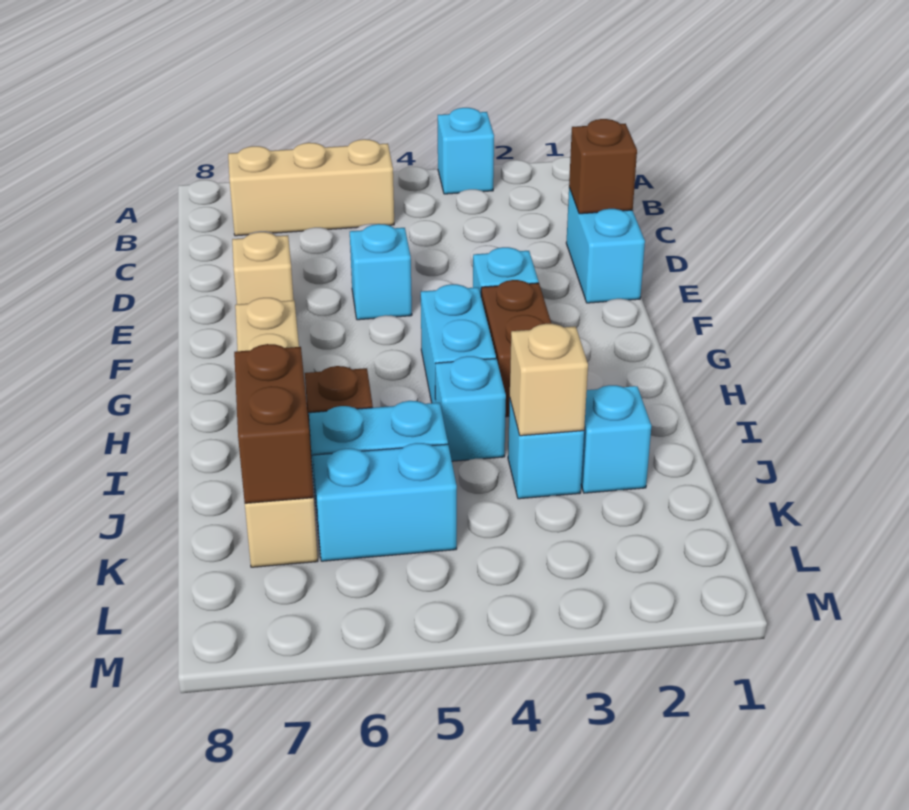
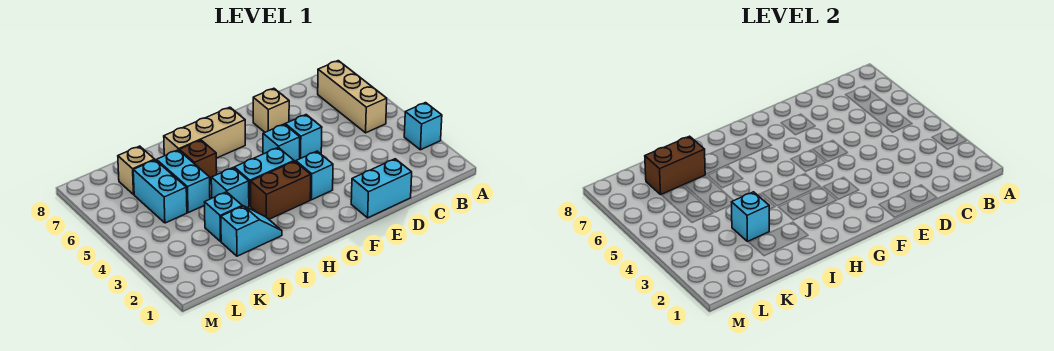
brown brick D1 level 2 -> none
none -> cyan brick F5 level 1
tan brick J3 level 2 -> cyan brick J3 level 2

